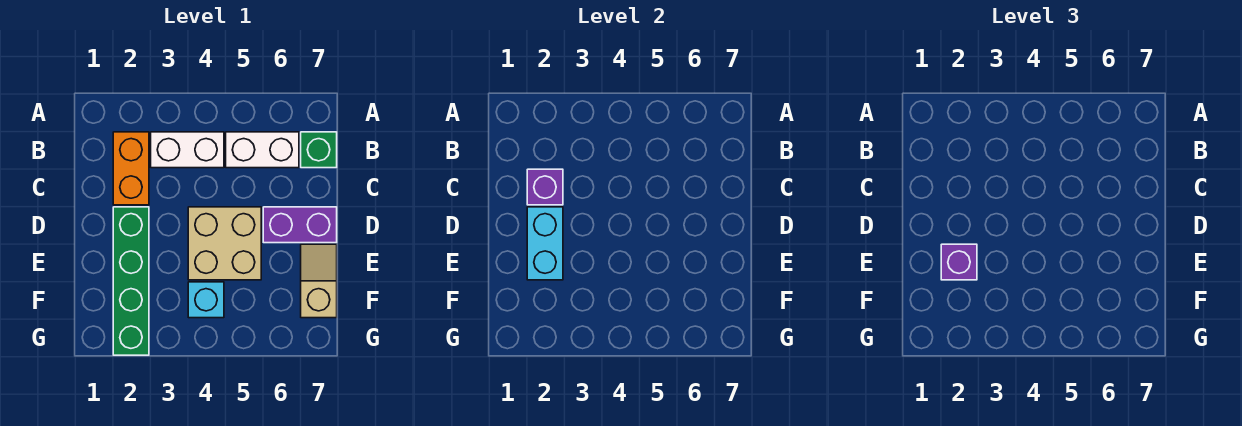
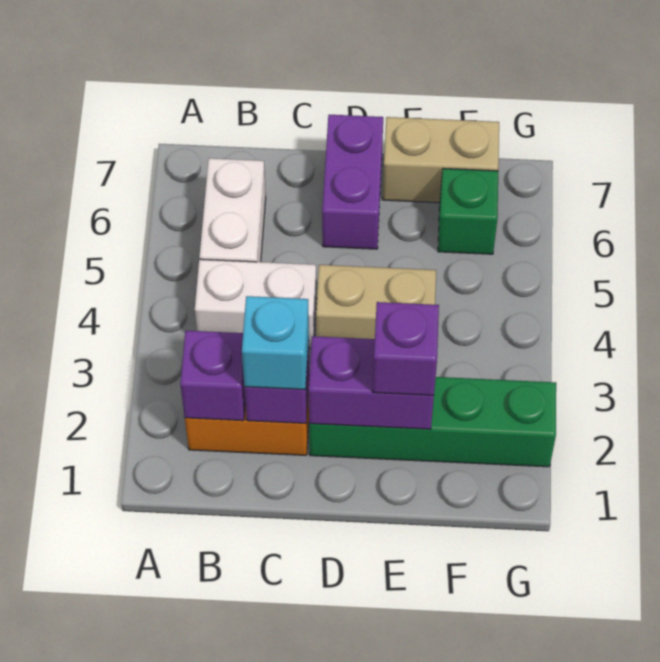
none -> purple brick B2 level 2
white brick B3:B4 level 1 -> white brick B4:C4 level 1
green brick B7 level 1 -> green brick F6 level 1
cyan brick D2:E2 level 2 -> purple brick D2:E2 level 2
tan brick D4:E5 level 1 -> tan brick D4:E4 level 1
tan slope E7:F7 level 1 top F -> tan brick E7:F7 level 1
cyan brick F4 level 1 -> cyan brick C2 level 3

